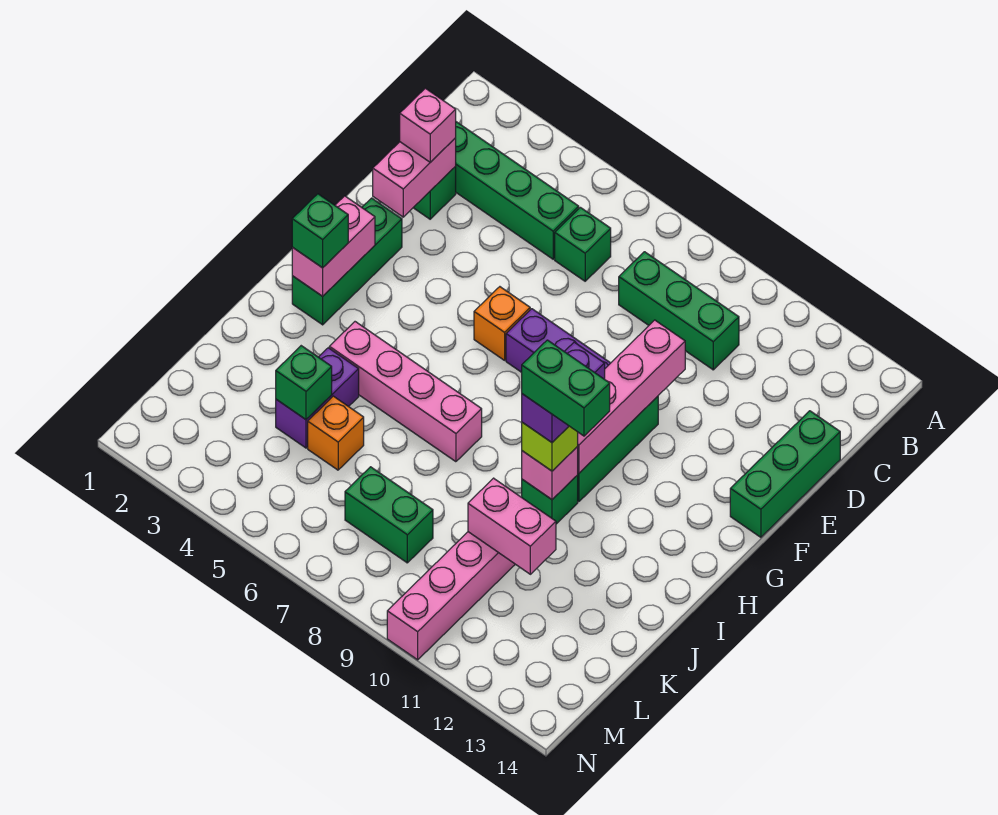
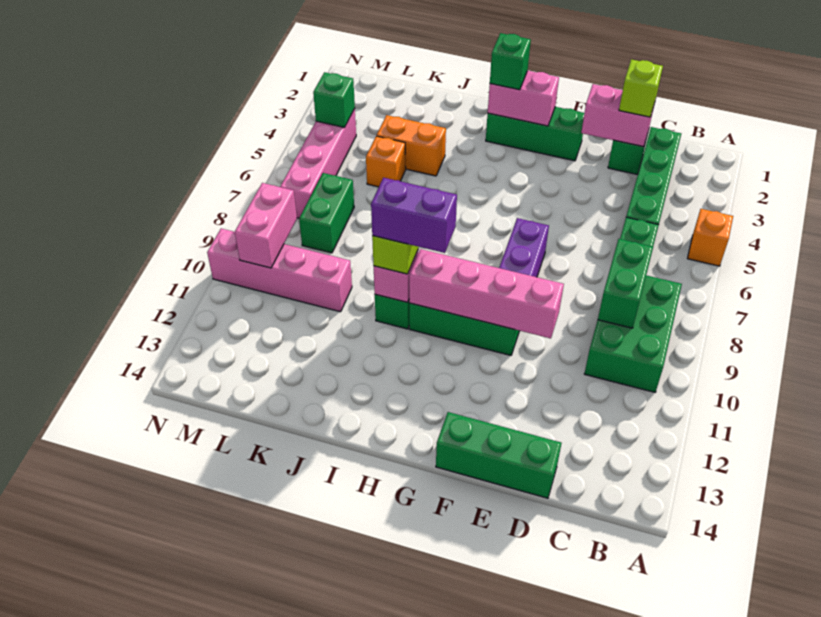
green brick C8:C10 level 1 -> green brick B8:C10 level 1
pink brick D2 level 3 -> lime brick D2 level 3
orange brick F6 level 1 -> orange brick A5 level 1
pink brick I4:I7 level 1 -> pink brick M4:M7 level 1
green brick I10:I11 level 5 -> green brick C8:C9 level 2
purple brick J4:K4 level 1 -> orange brick J4:K4 level 1
green brick K4 level 2 -> green brick M4 level 2
pink brick K10:K11 level 2 -> pink brick M9:M10 level 2

